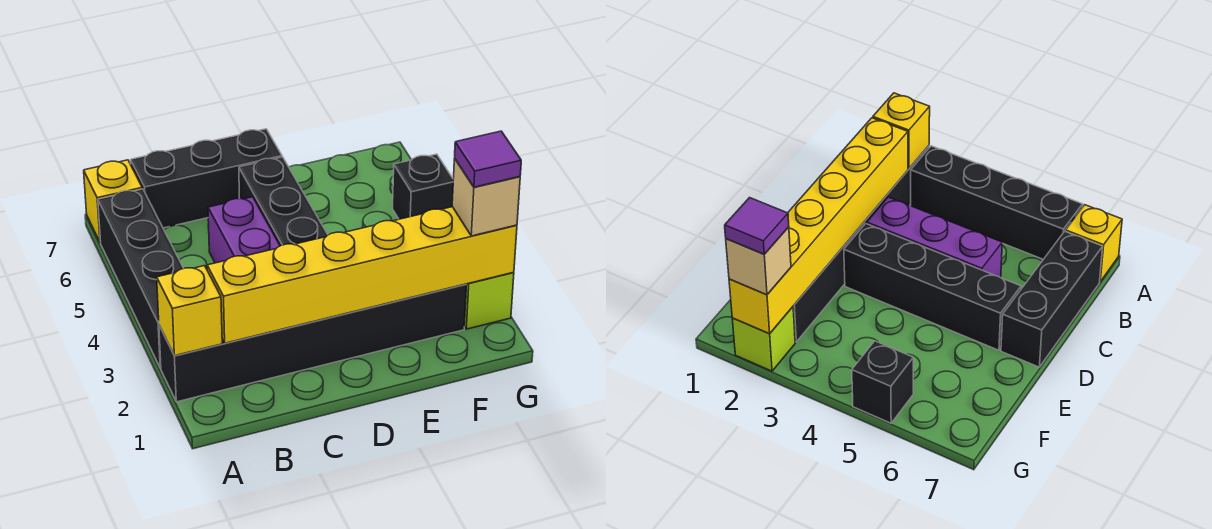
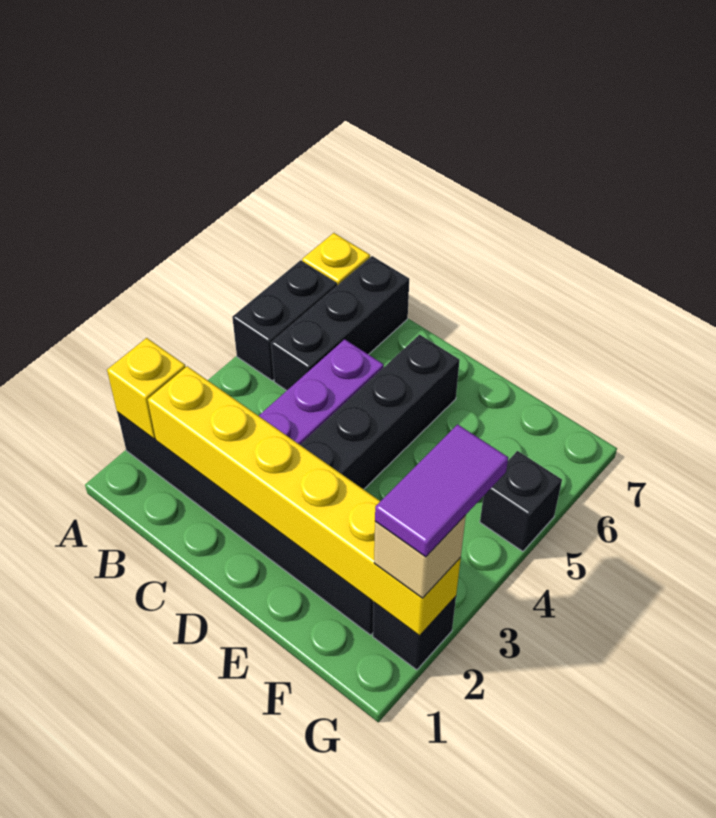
black brick A3:A6 level 1 -> black brick A5:A6 level 1
black brick B7:D7 level 1 -> black brick B5:B7 level 1
lime brick G2 level 1 -> black brick G2 level 1
purple tile G2 level 4 -> purple tile G2:G3 level 4

